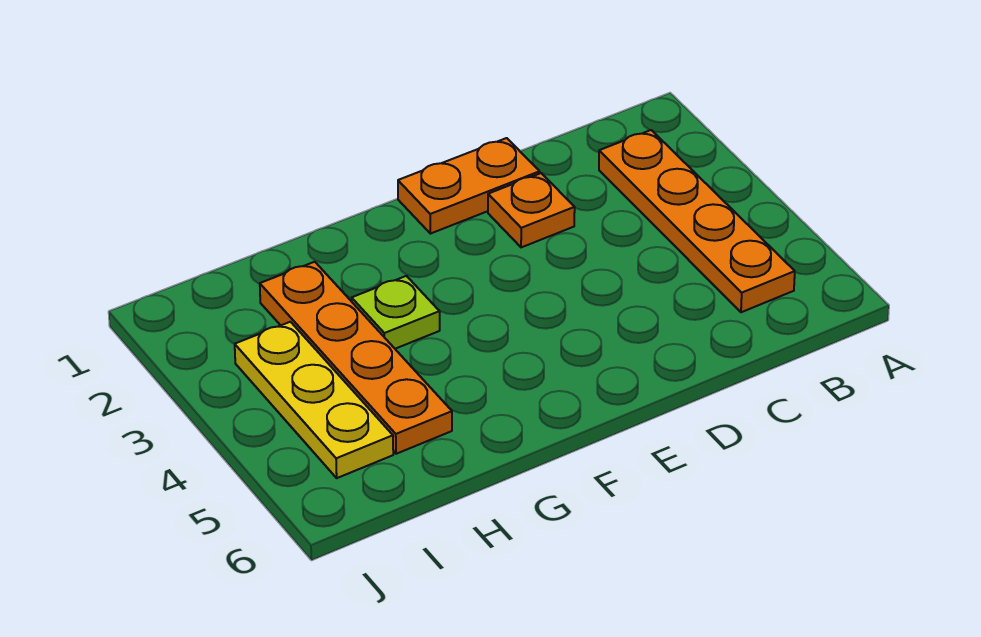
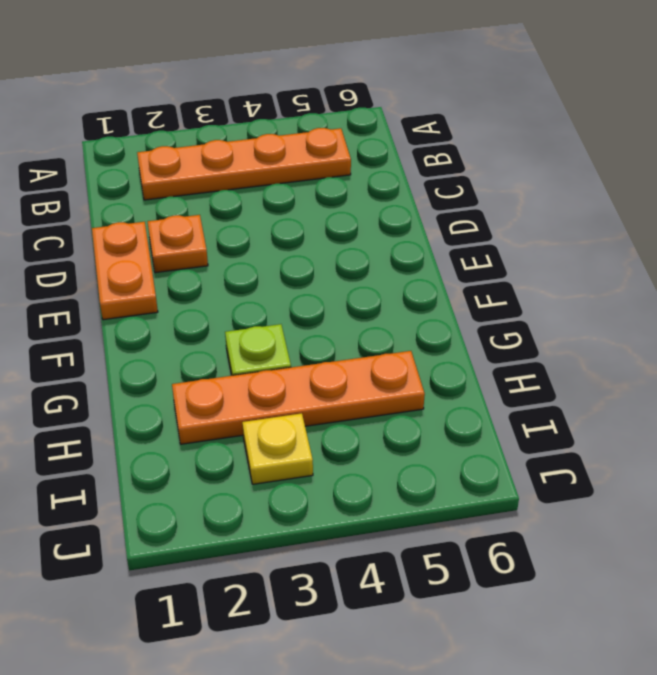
yellow plate I3:I5 level 1 -> yellow plate I3 level 1

